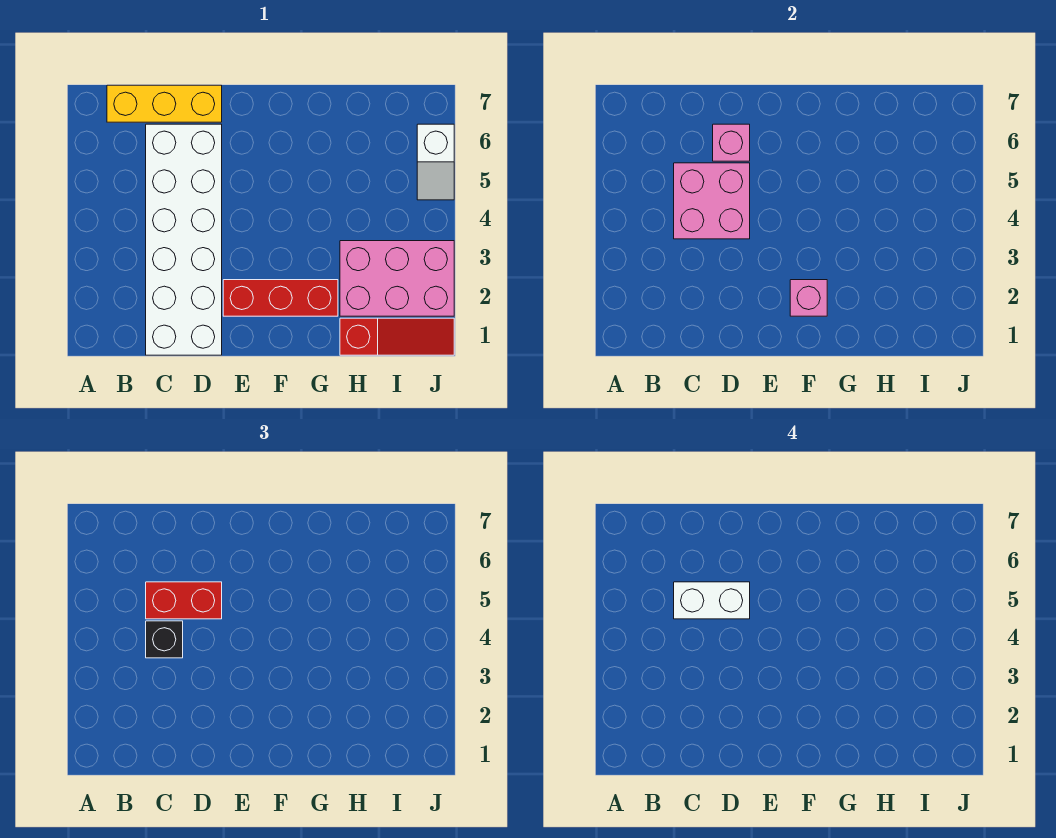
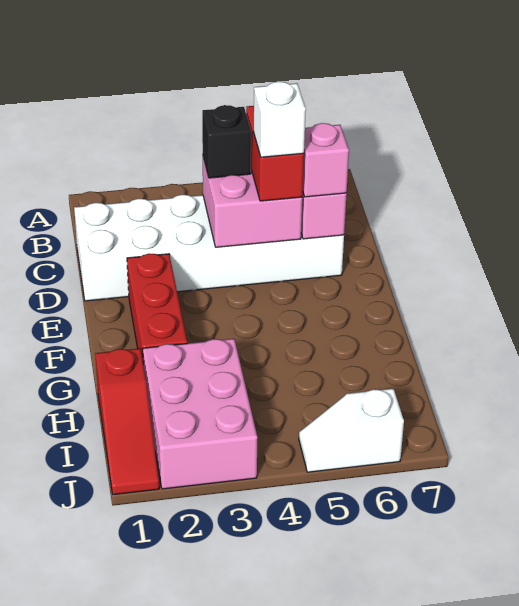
yellow brick B7:D7 level 1 -> none
white brick C5:D5 level 4 -> white brick D5 level 4
pink brick F2 level 2 -> pink brick D6 level 3

